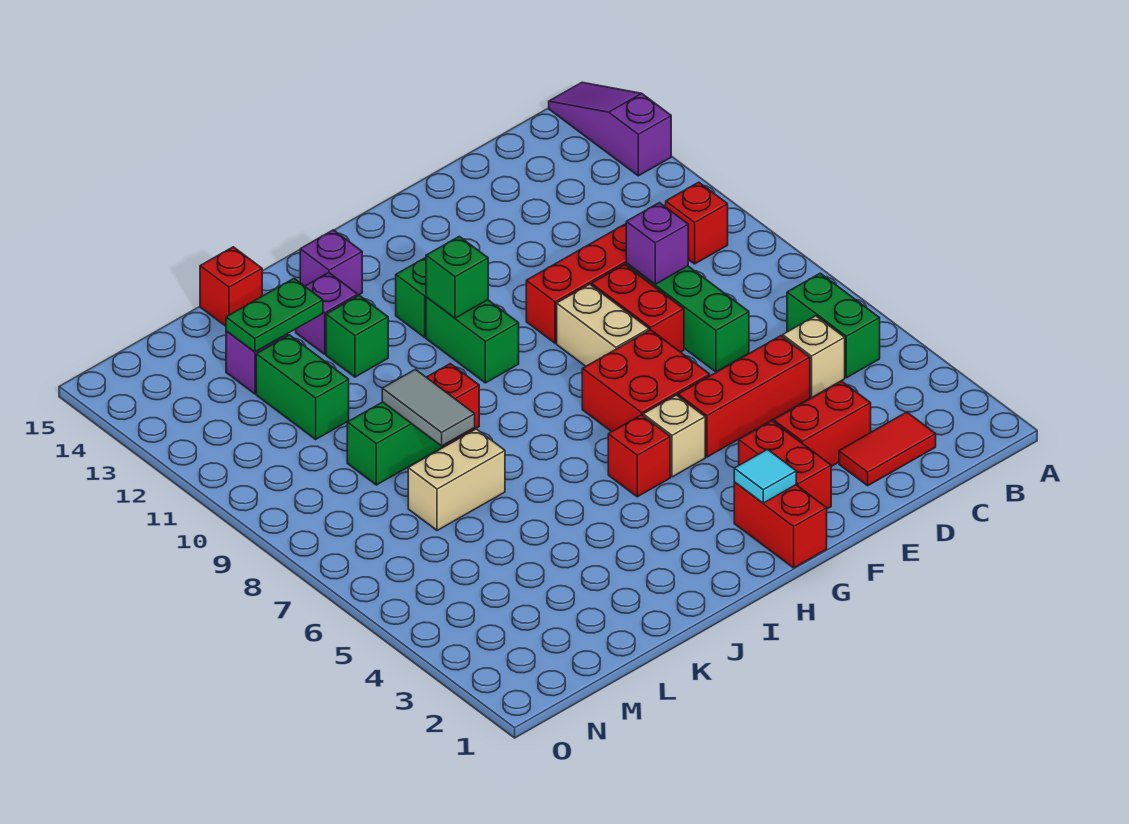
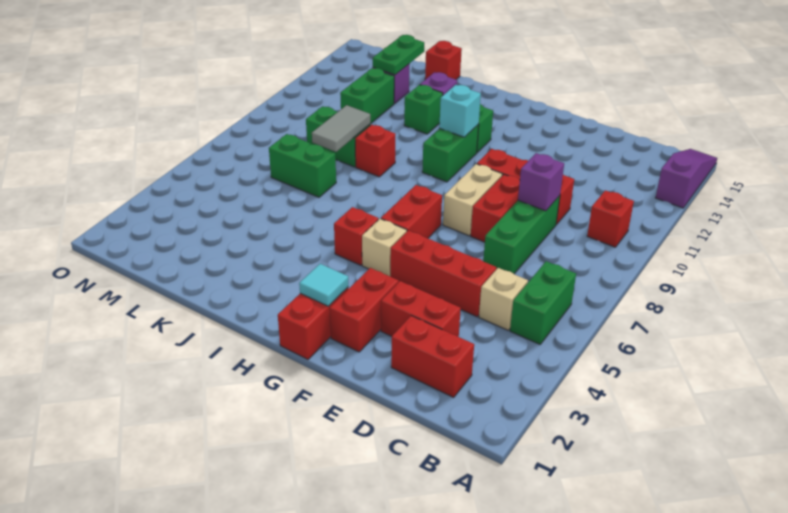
red tile C2:D2 level 1 -> red brick C2:D2 level 1
red brick F6:G7 level 1 -> red brick G6:G7 level 1
green brick H11 level 2 -> cyan brick H11 level 2
purple brick I14 level 1 -> none
tan brick K7:L7 level 1 -> green brick K7:L7 level 1
green plate K13:L13 level 2 -> green plate L13:L14 level 2

